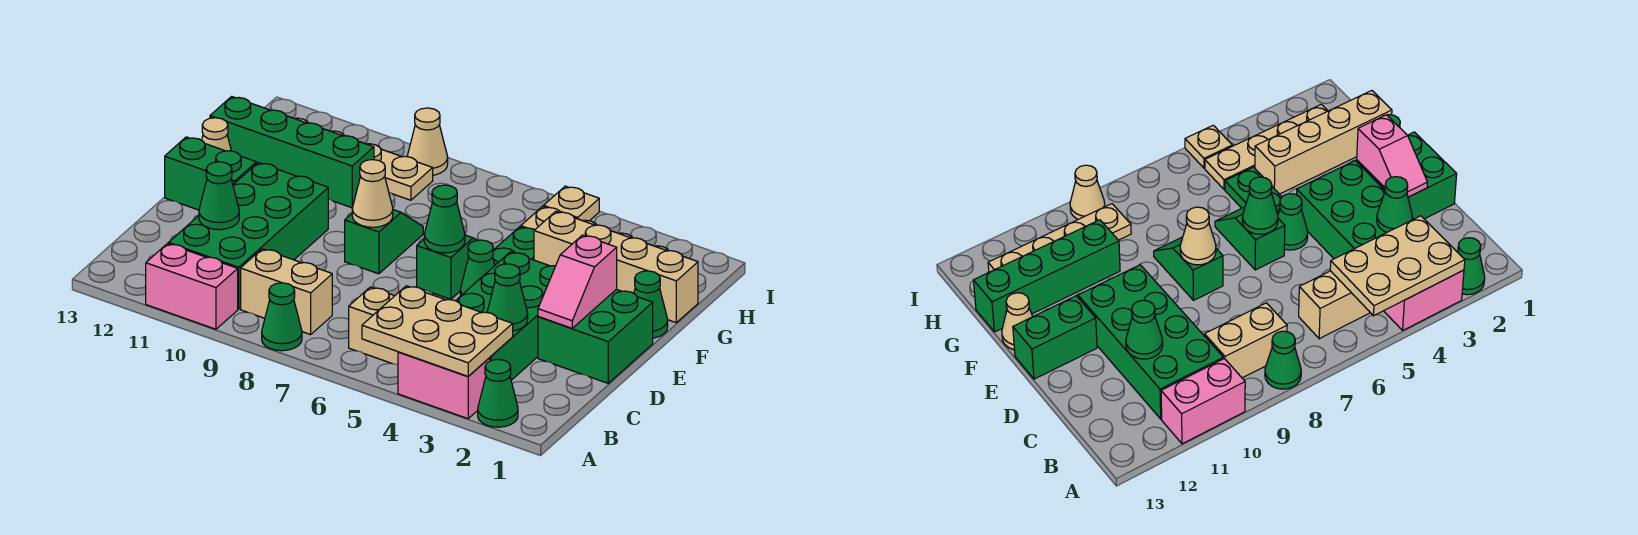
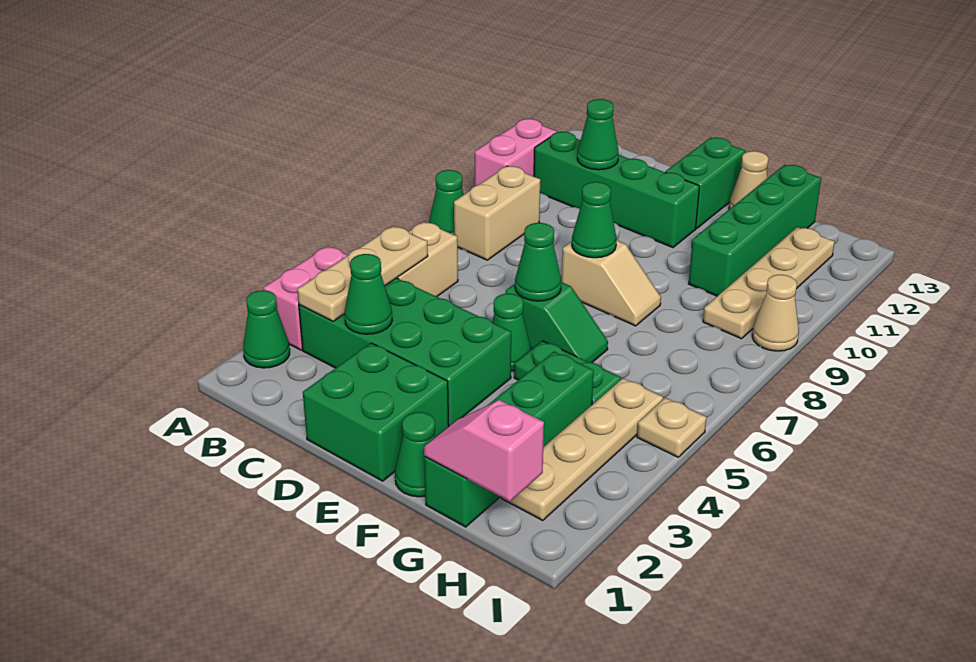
tan plate A3:B5 level 2 -> tan plate B3:B5 level 2
green brick B10:E11 level 1 -> green brick B11:E11 level 1
pink slope D2:E2 level 2 top E -> pink slope G1:H1 level 2 top H
green slope E8:F8 level 1 top E -> tan slope E8:F8 level 1 top E
tan cone E8 level 2 -> green cone E8 level 2
tan brick G1:G4 level 1 -> green brick G1:G4 level 1

